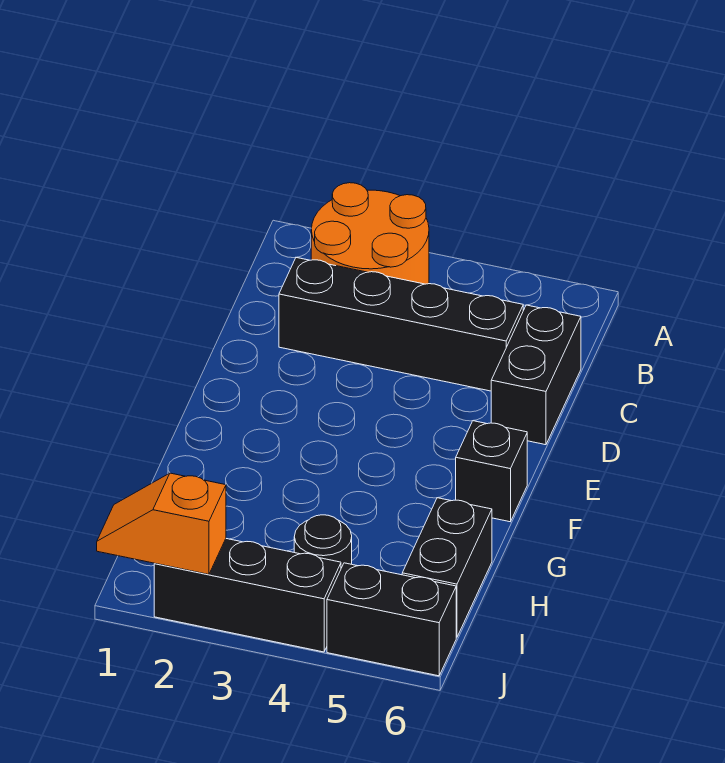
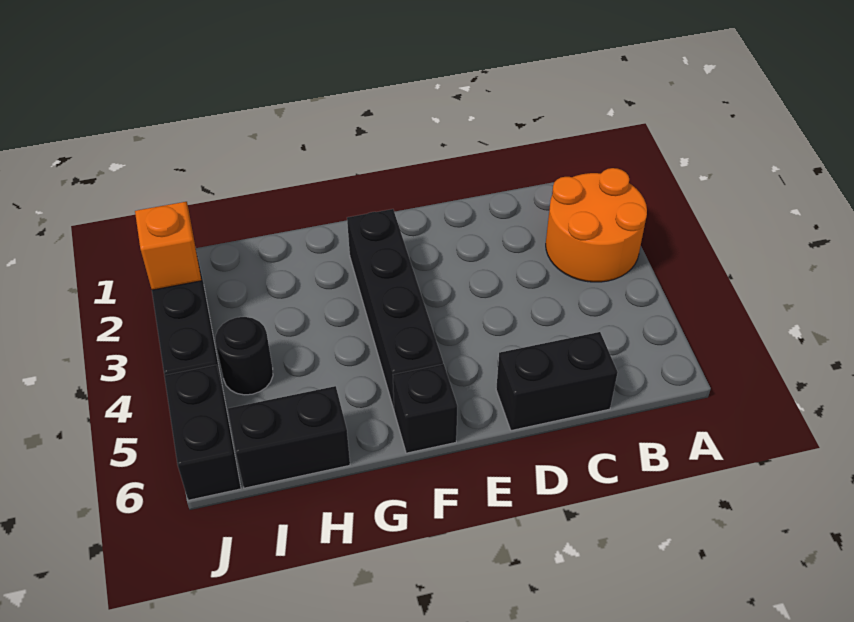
black brick C2:C5 level 1 -> black brick F2:F5 level 1

